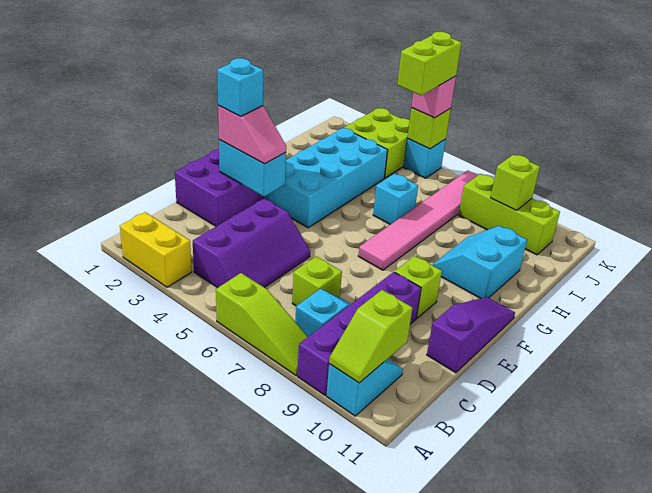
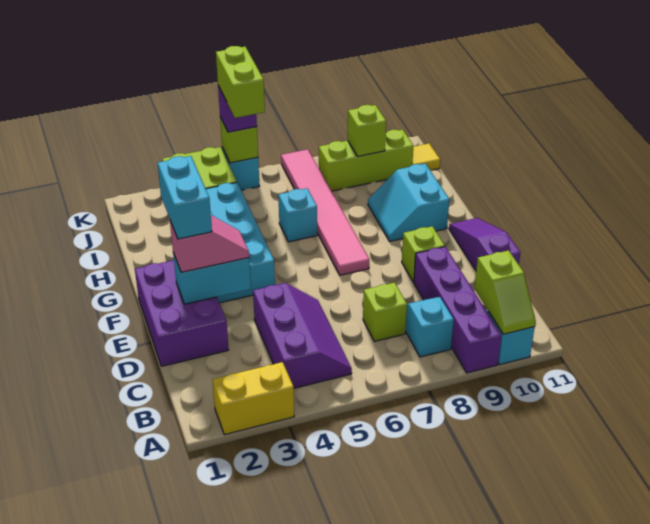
lime slope A6:A8 level 1 top 6 -> none
cyan brick E2 level 4 -> cyan brick E2:F2 level 4
none -> yellow tile J11 level 1
pink brick K5 level 3 -> purple brick K5 level 3

